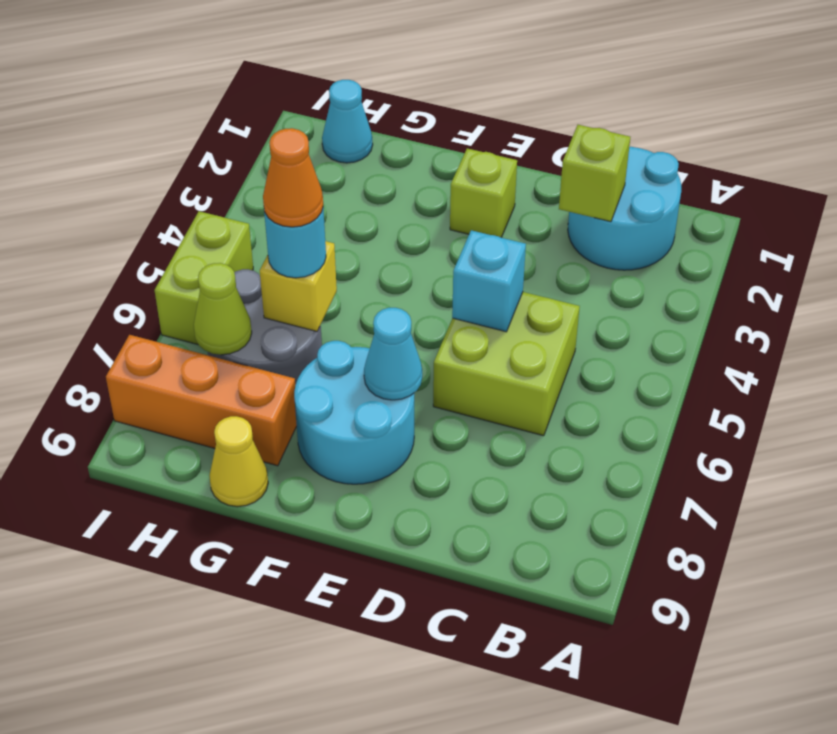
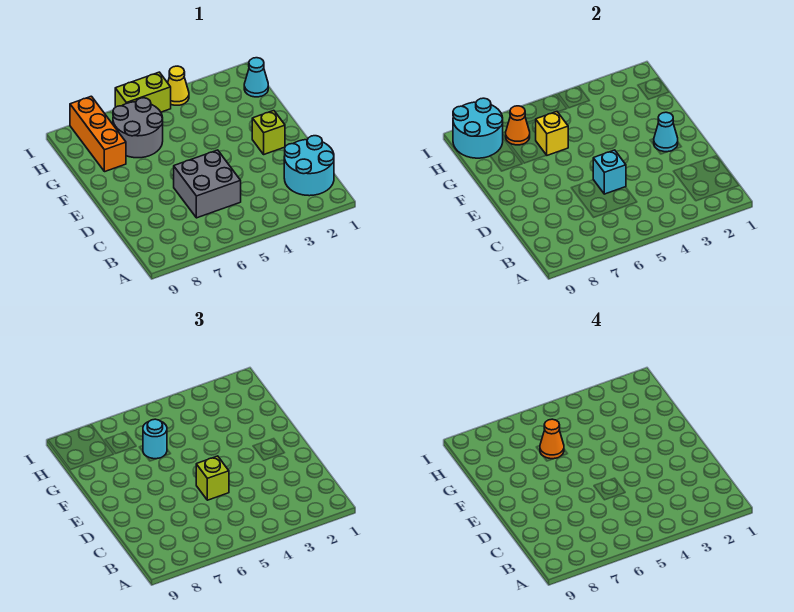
lime brick C2 level 2 -> lime brick D5 level 3
lime brick C5:D6 level 1 -> grey brick C5:D6 level 1
cyan round brick E7:F8 level 1 -> cyan round brick H8:I9 level 2
cyan cone E7 level 2 -> cyan cone E2 level 2
yellow cone G9 level 1 -> yellow cone I4 level 1
lime cone H7 level 2 -> orange cone H7 level 2

